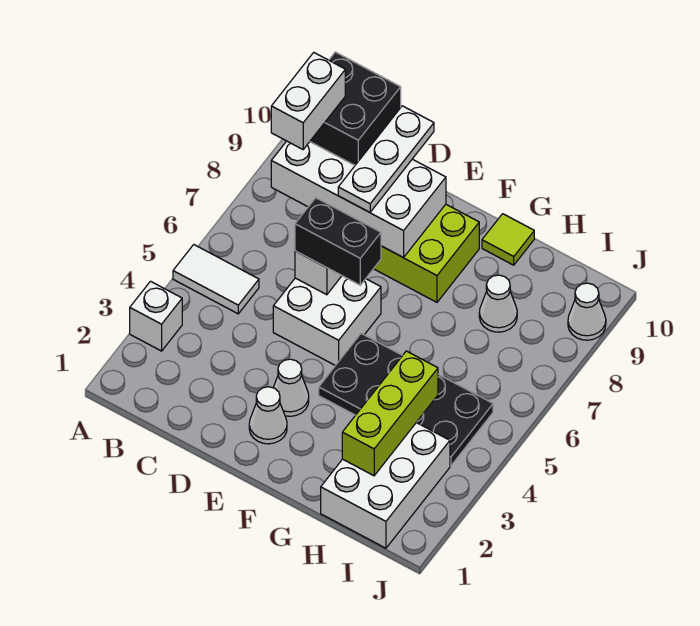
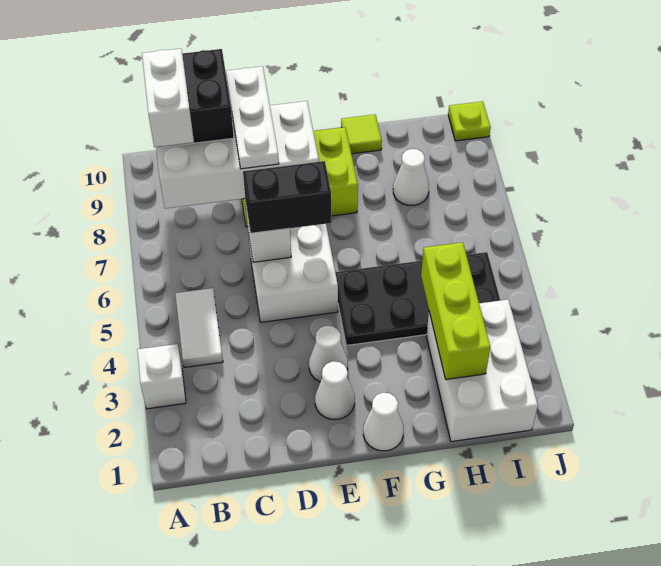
white tile A5:B5 level 1 -> white tile B4:B5 level 1
white cone J9 level 1 -> white cone F1 level 1
none -> lime plate J10 level 1

